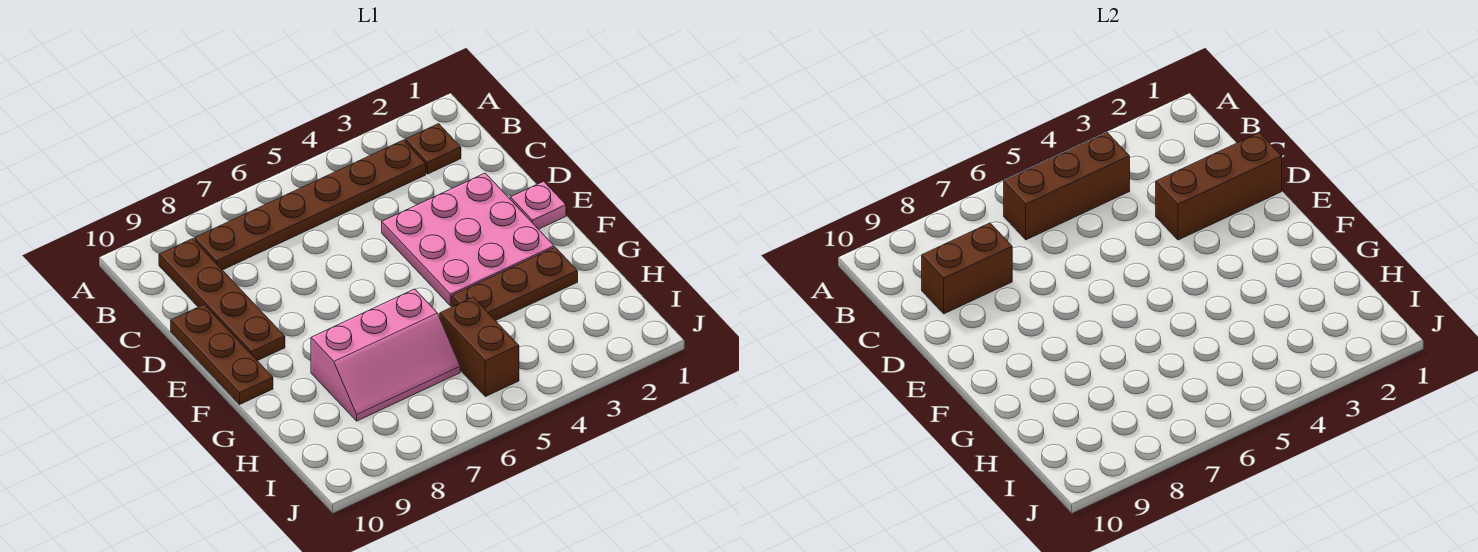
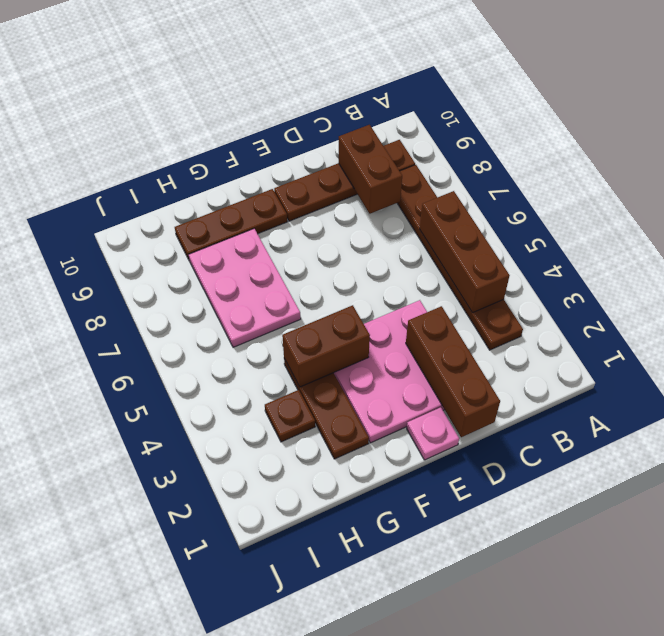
brown plate B2 level 1 -> brown plate H3 level 1
brown plate D10:F10 level 1 -> brown plate F9:H9 level 1
pink slope G6:H8 level 1 top G -> pink plate G6:H8 level 1
brown brick H5:I5 level 1 -> brown brick F4:G4 level 2

